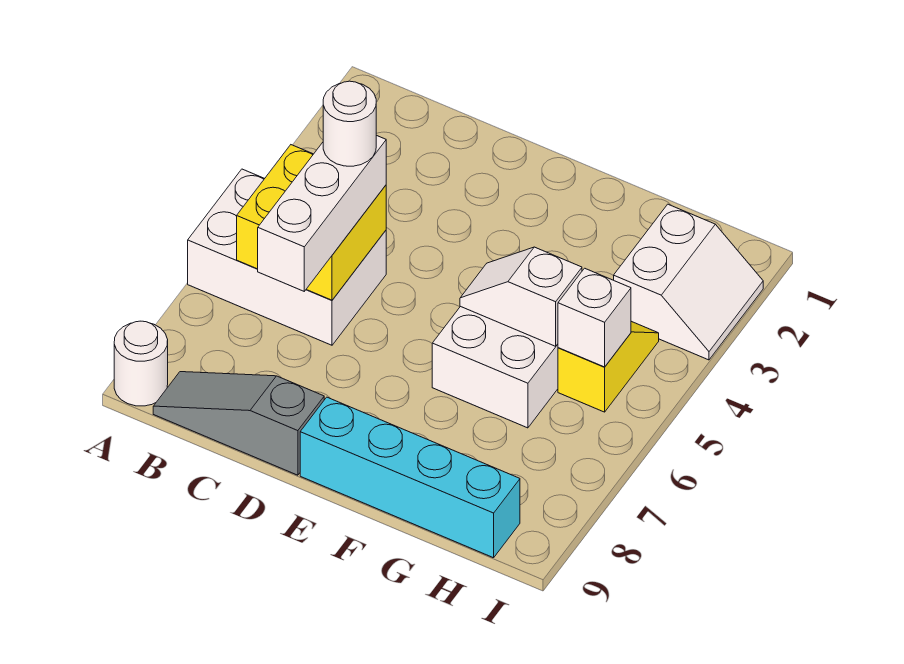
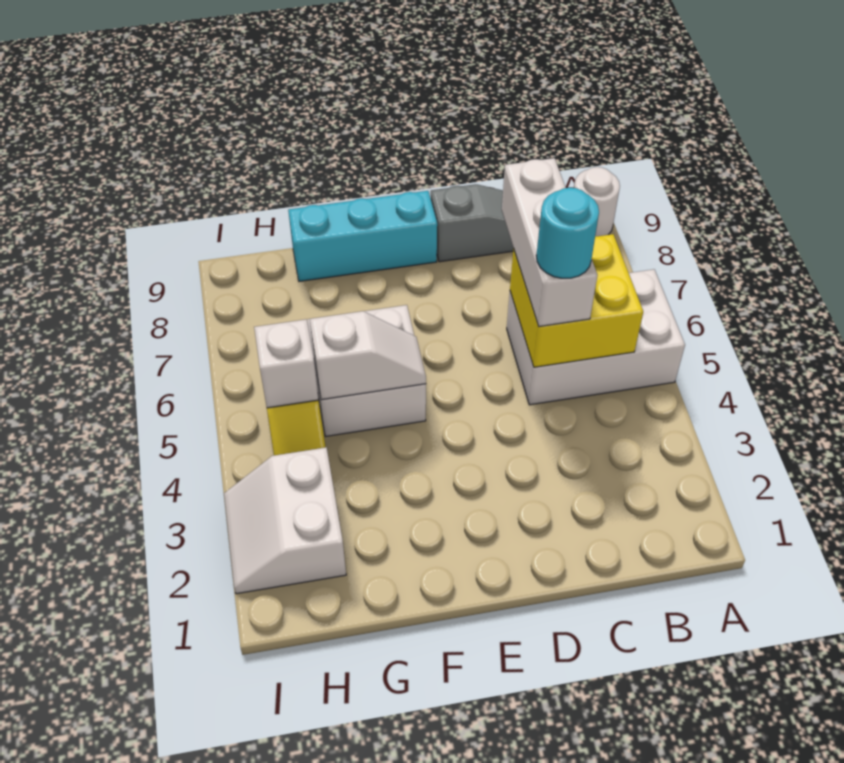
white round brick C5 level 4 -> cyan round brick C5 level 4
cyan brick E9:H9 level 1 -> cyan brick E9:G9 level 1

